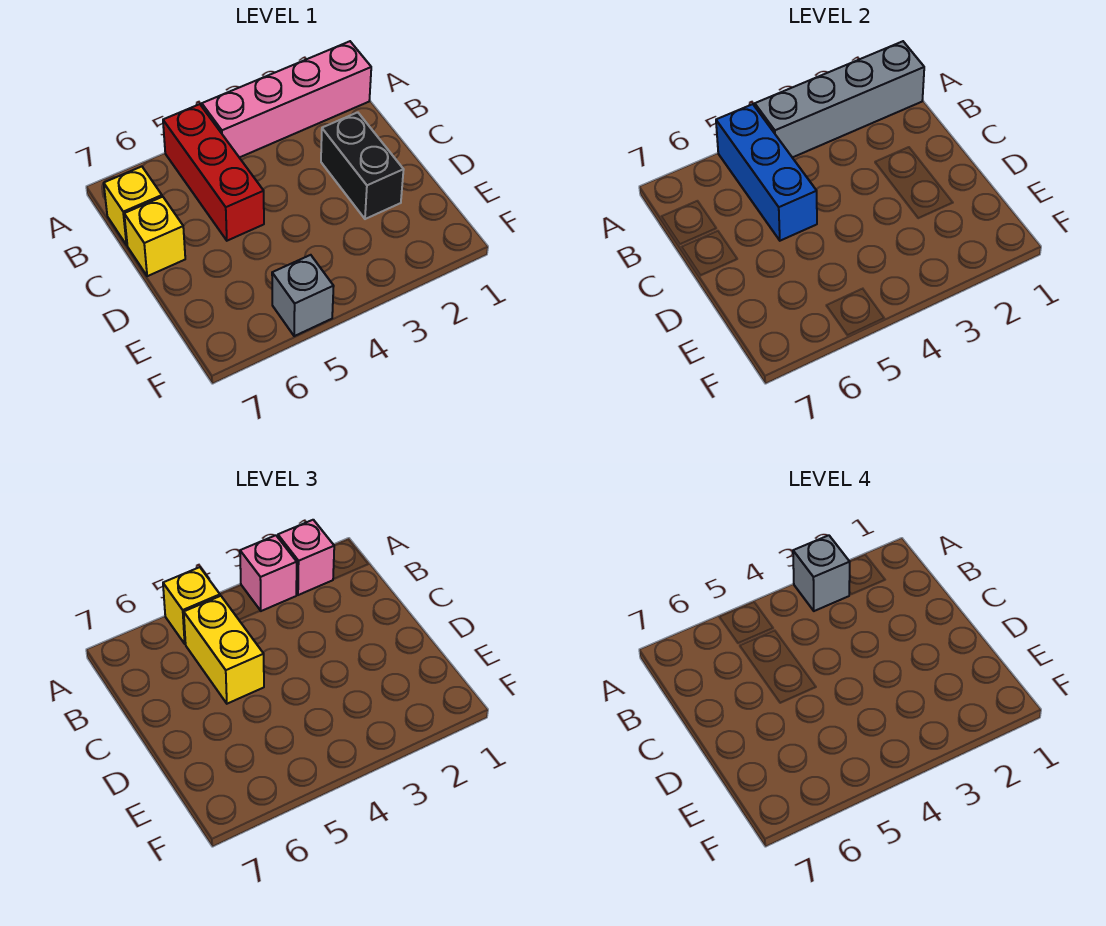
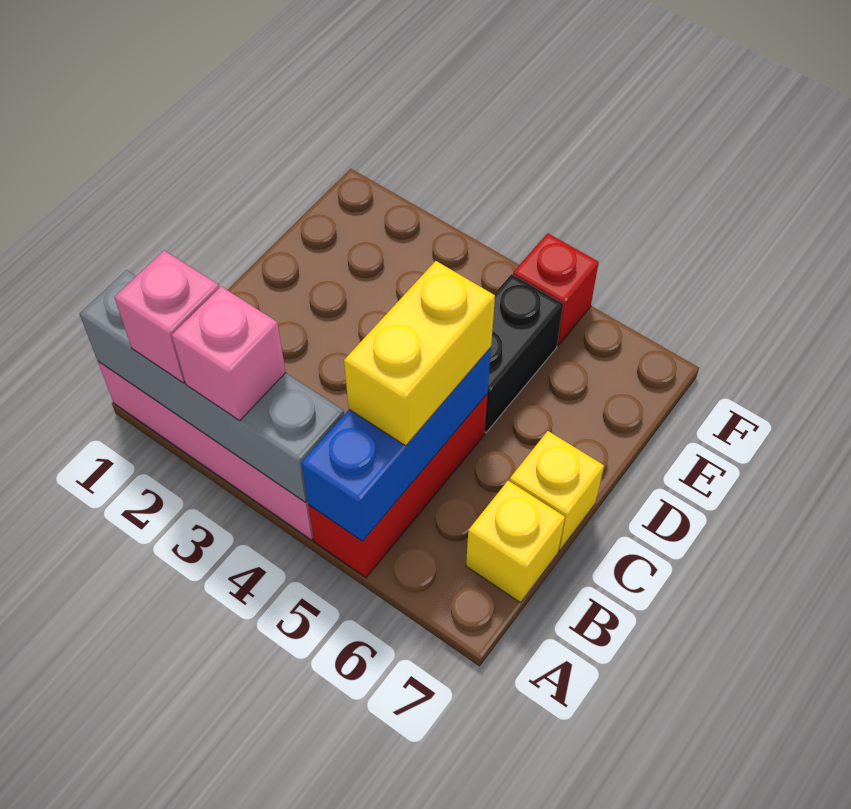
grey brick A3 level 4 -> none
yellow brick A5 level 3 -> none
black brick C2:D2 level 1 -> black brick D5:E5 level 1
grey brick F5 level 1 -> red brick F5 level 1

